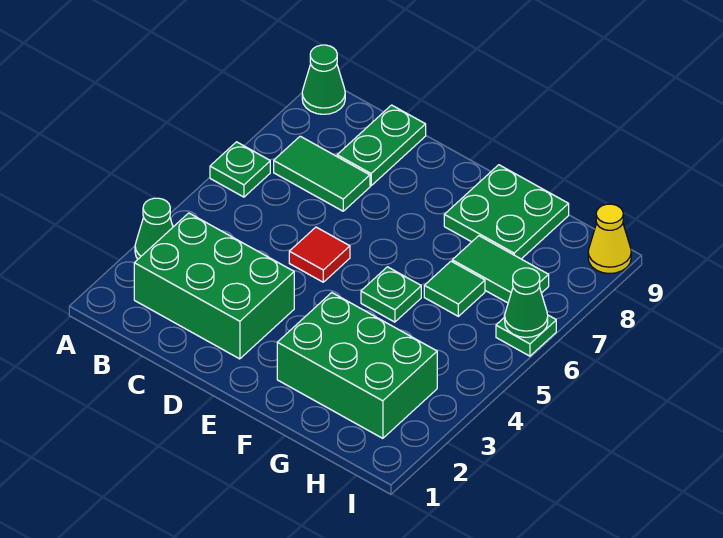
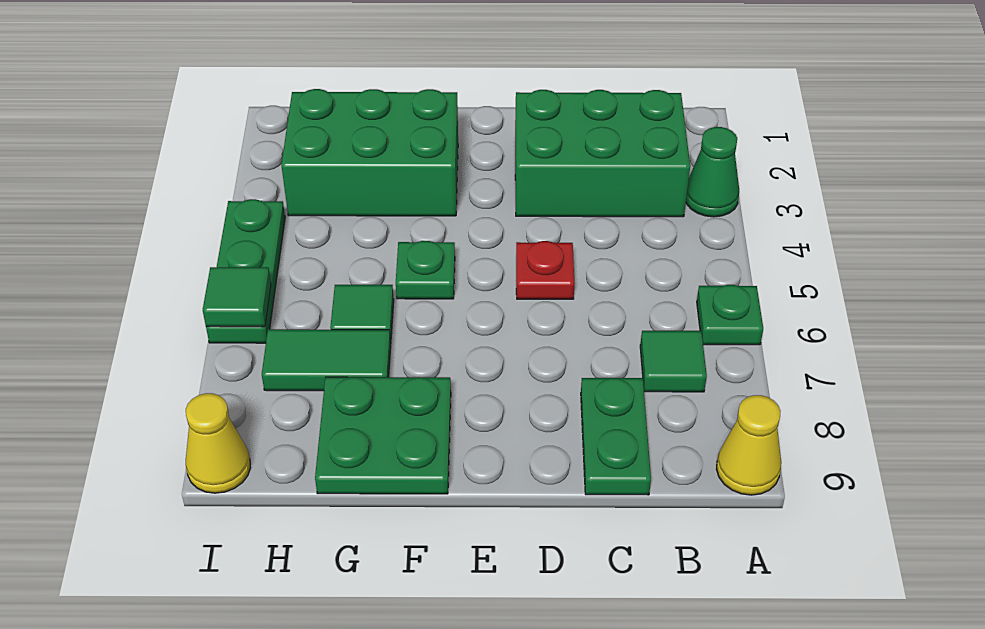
green cone A9 level 1 -> yellow cone A9 level 1
green tile B7:C7 level 1 -> green tile B7 level 1
red tile D5 level 1 -> red plate D5 level 1
green plate I6 level 1 -> green plate I4:I6 level 1
green cone I6 level 2 -> green tile I6 level 2

